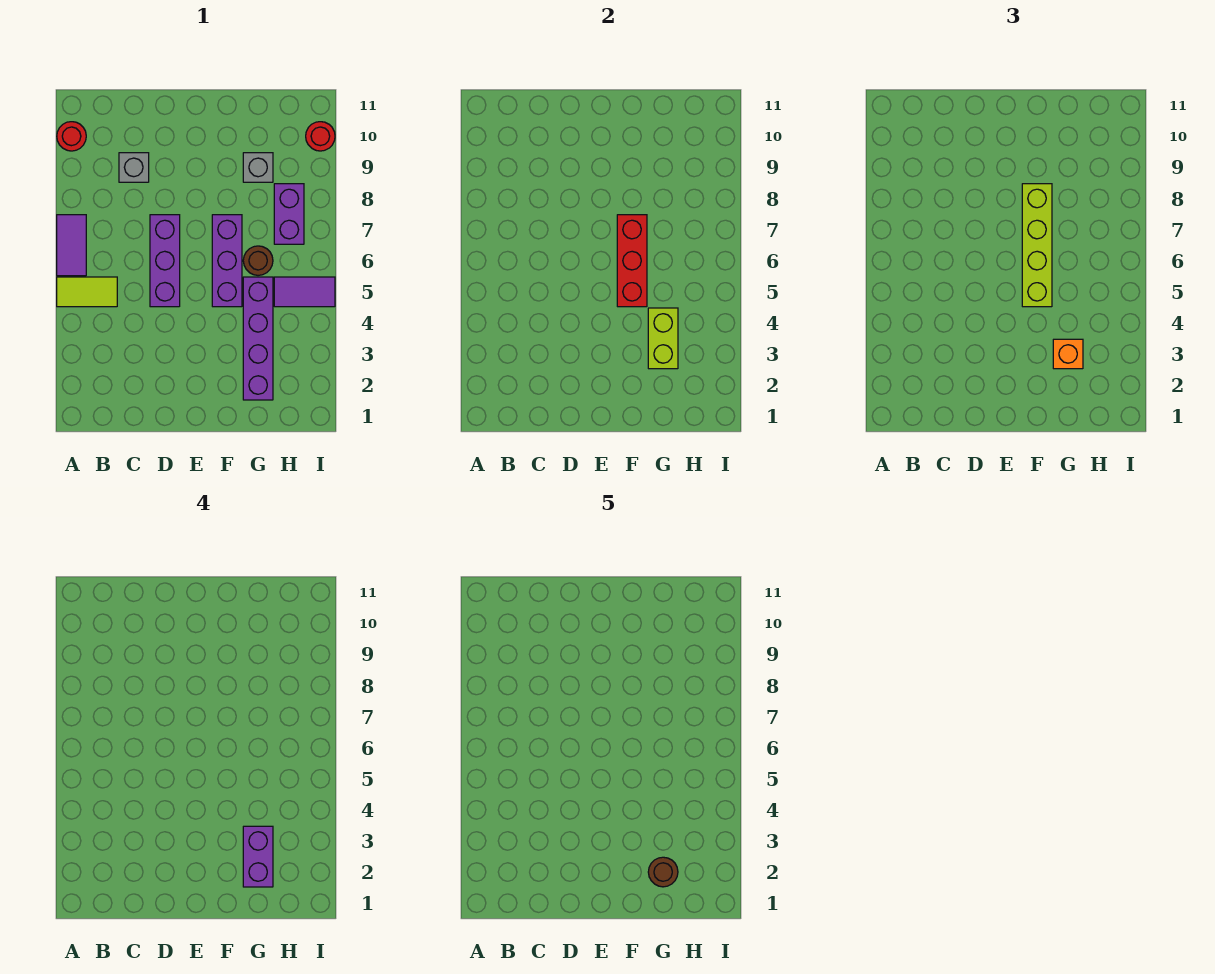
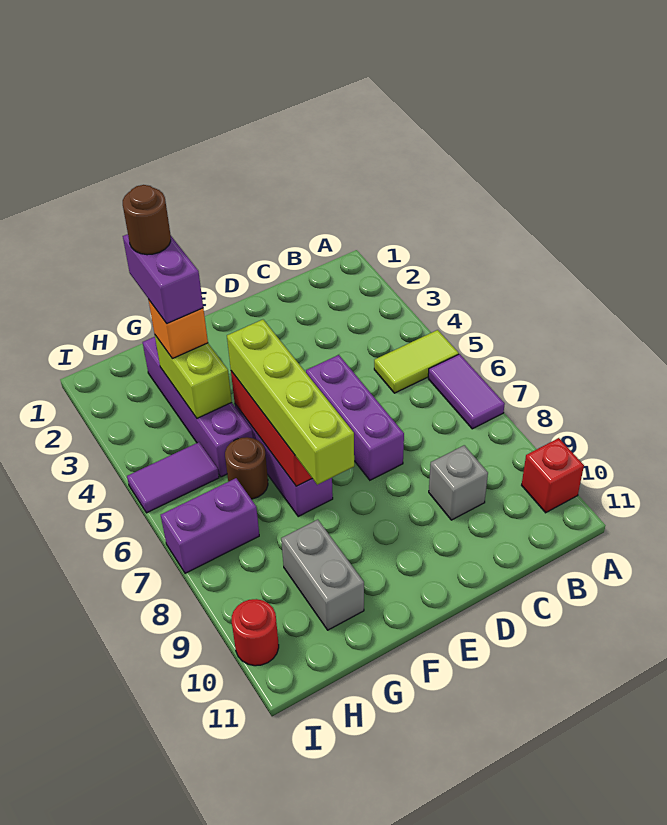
red round brick A10 level 1 -> red brick A10 level 1
grey brick G9 level 1 -> grey brick G9:G10 level 1
purple brick H7:H8 level 1 -> purple brick H7:I7 level 1

